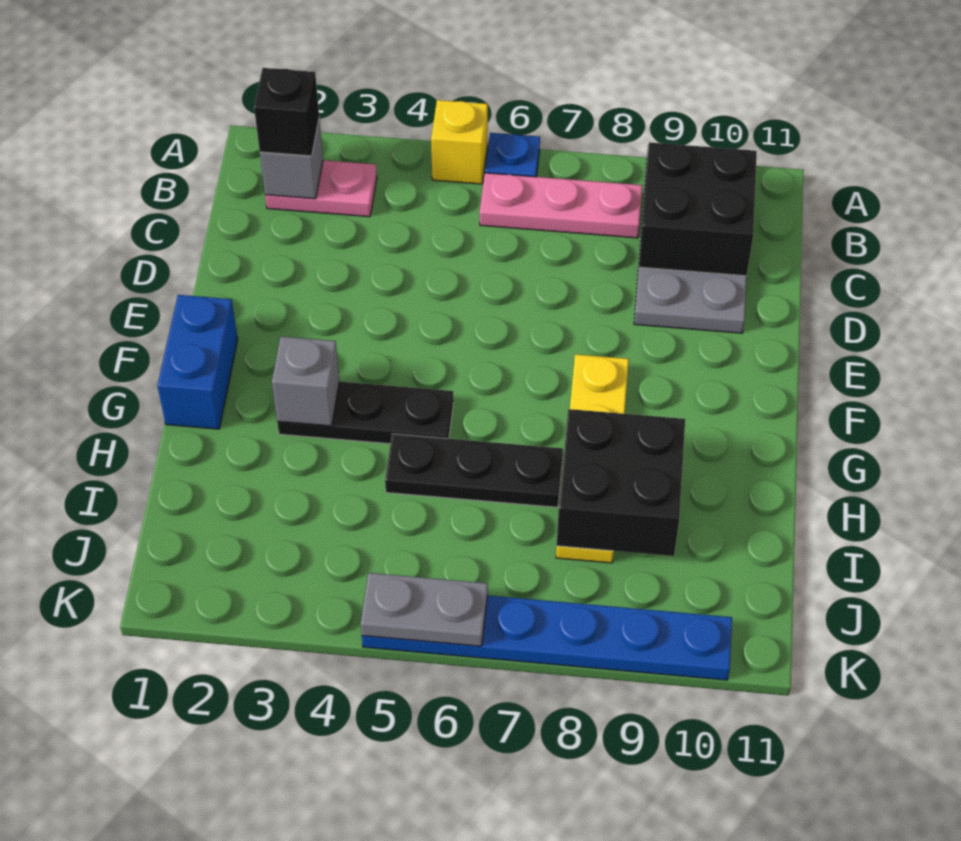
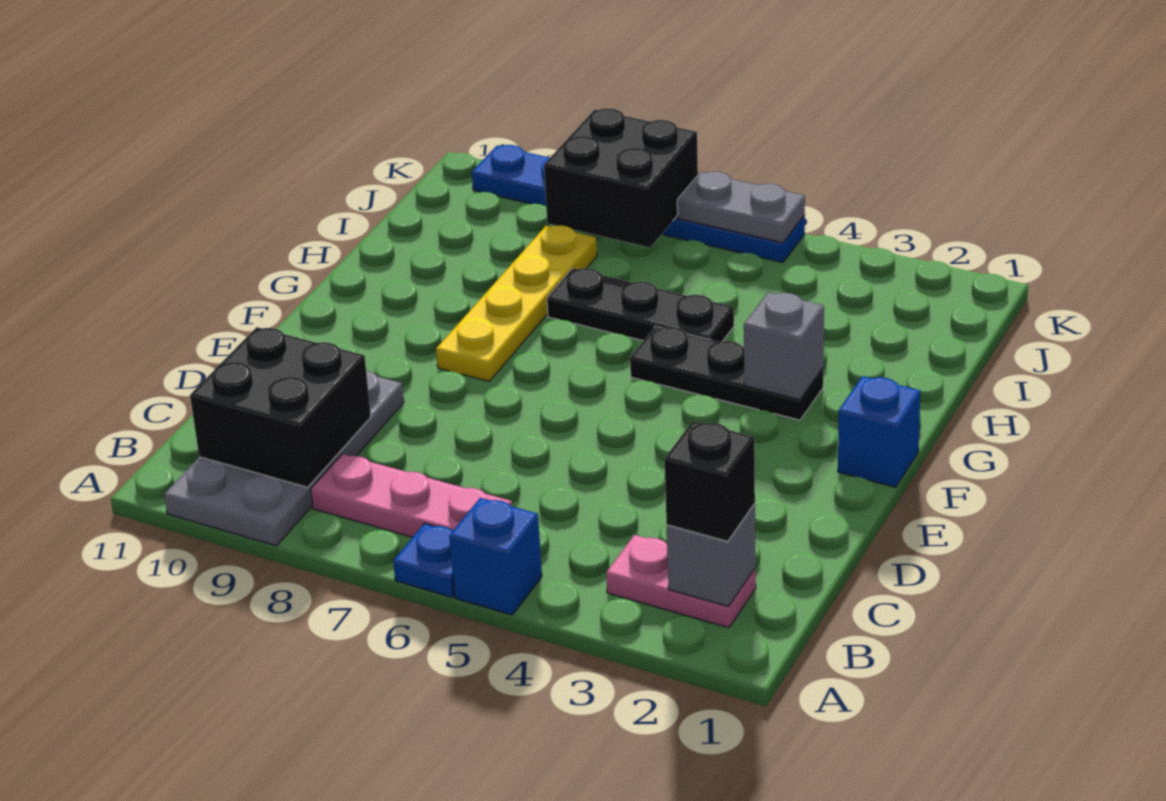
yellow brick A5 level 1 -> blue brick A5 level 1
blue brick F1:G1 level 1 -> blue brick F1 level 1
black brick H8:I9 level 2 -> black brick J7:K8 level 2

